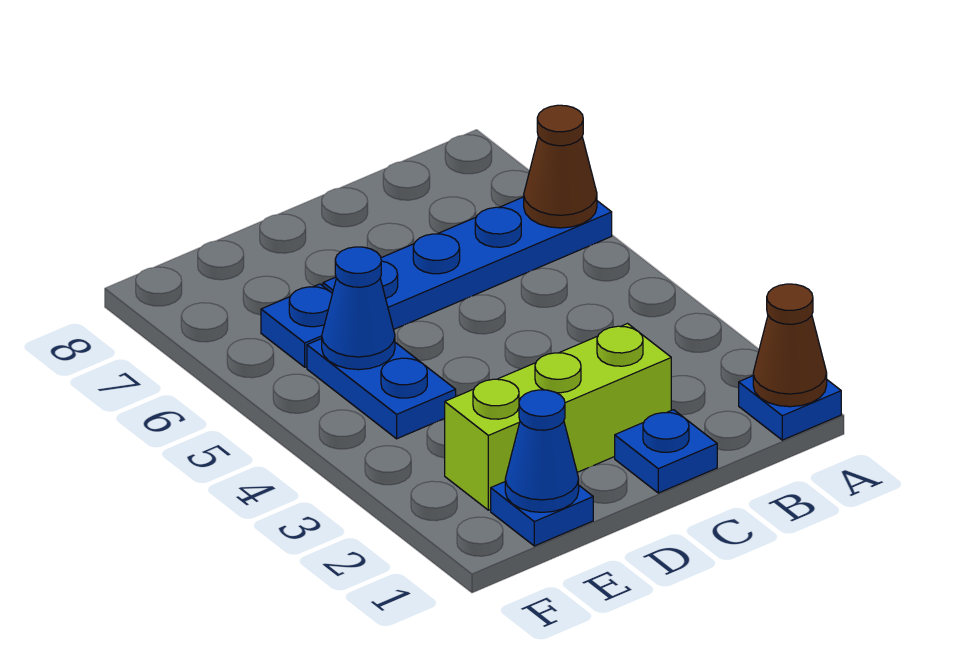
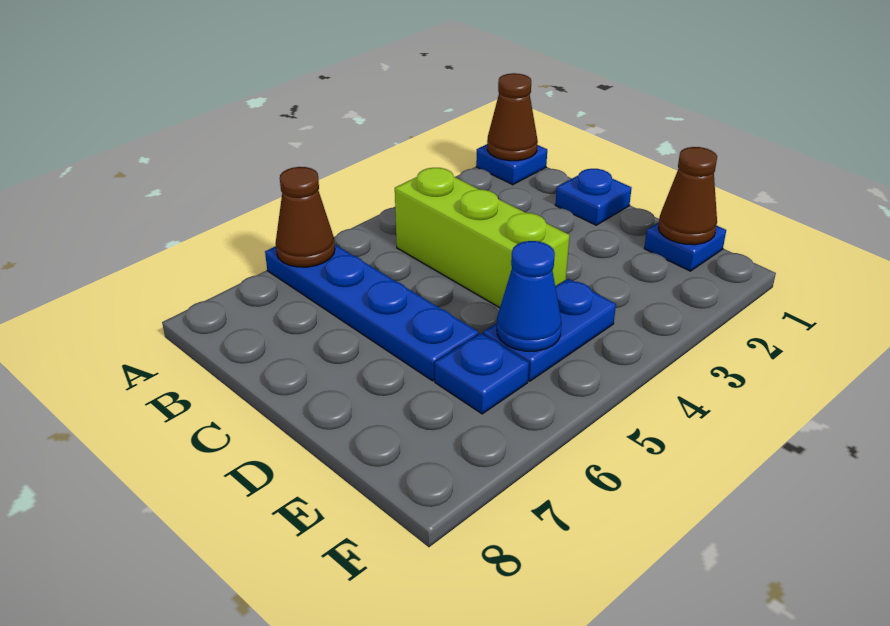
lime brick C2:E2 level 1 -> lime brick B4:D4 level 1
blue cone E1 level 2 -> brown cone E1 level 2

